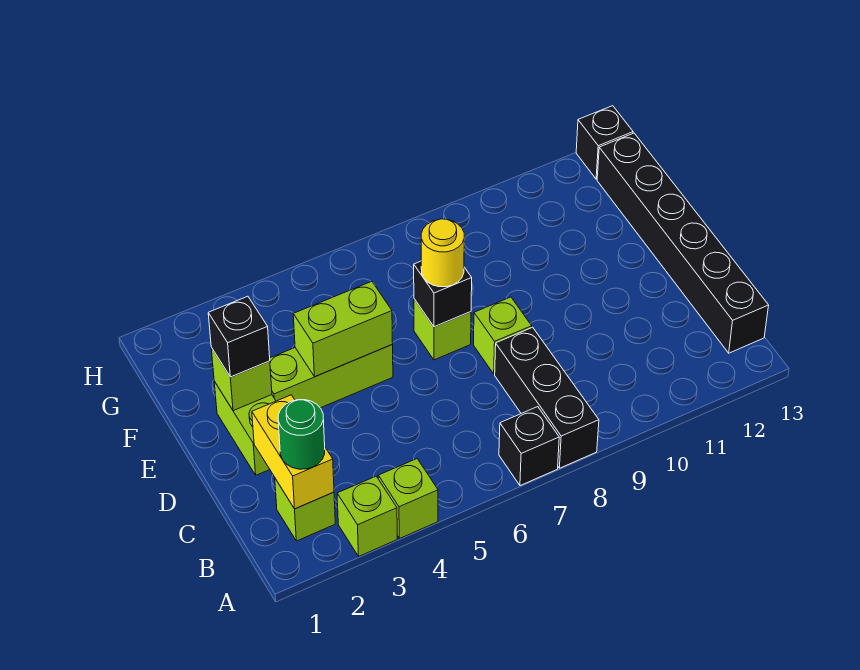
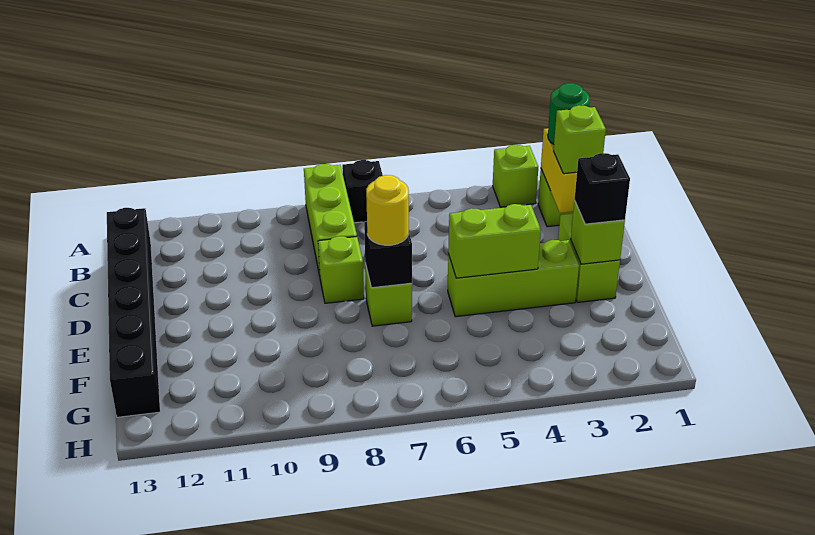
lime brick A4 level 1 -> lime brick C2 level 3
black brick A8:C8 level 1 -> lime brick A8:C8 level 1
black brick H13 level 1 -> none

